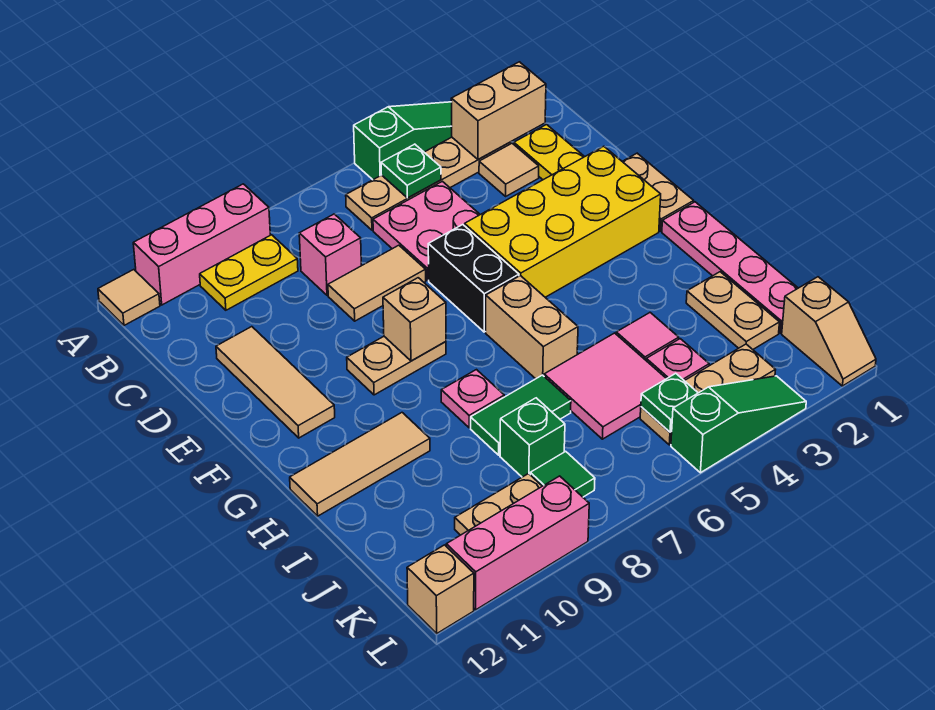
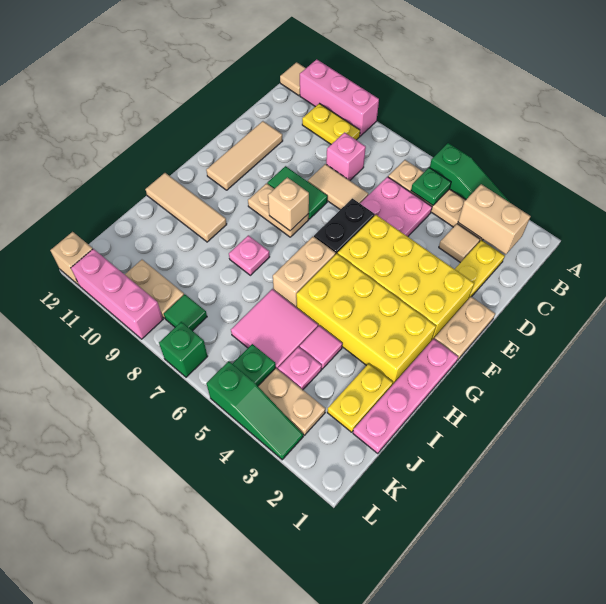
none -> yellow brick G2:H5 level 1
tan plate I2:J2 level 1 -> yellow plate I2:J2 level 1
green tile I7:I8 level 1 -> green tile E8:E9 level 1
green brick J8 level 1 -> green brick L7 level 1
tan slope K1:L1 level 1 top K -> none

